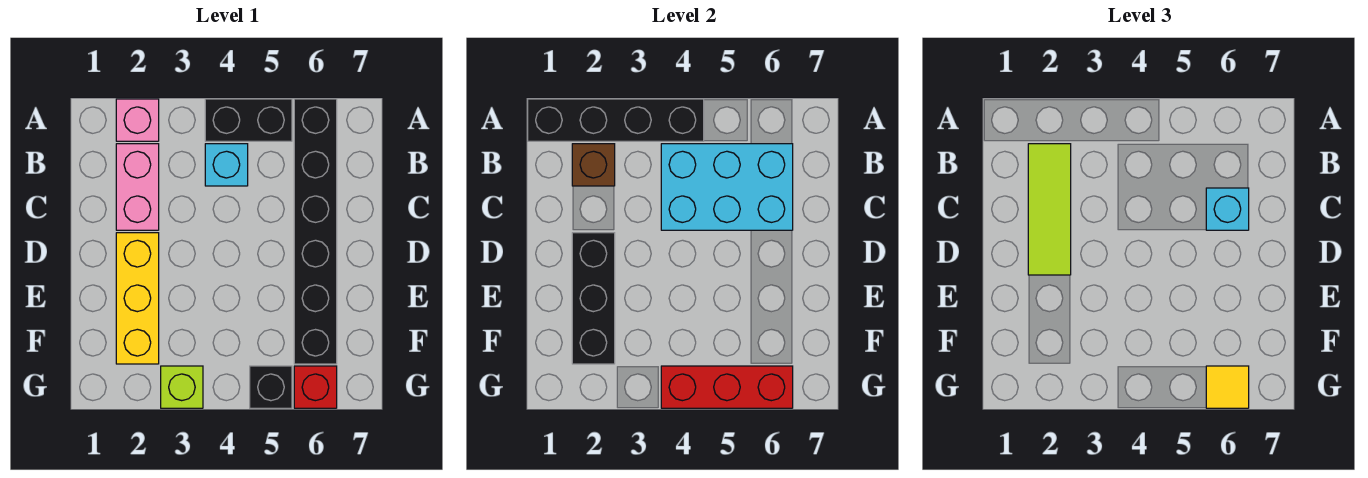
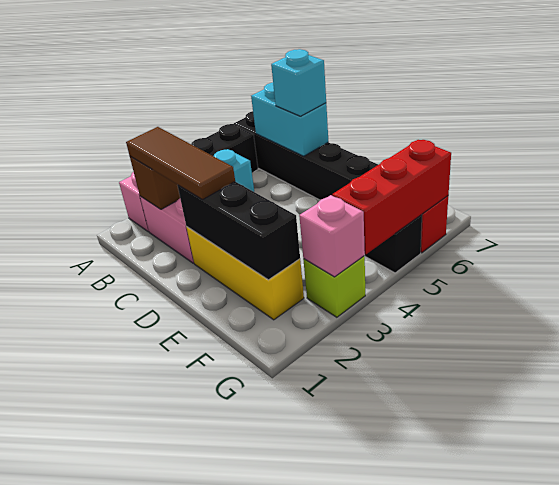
black brick A1:A4 level 2 -> none
lime tile B2:D2 level 3 -> brown tile B2:D2 level 3
cyan brick B4:C6 level 2 -> cyan brick B6:C6 level 2
none -> pink brick G3 level 2
yellow tile G6 level 3 -> none

